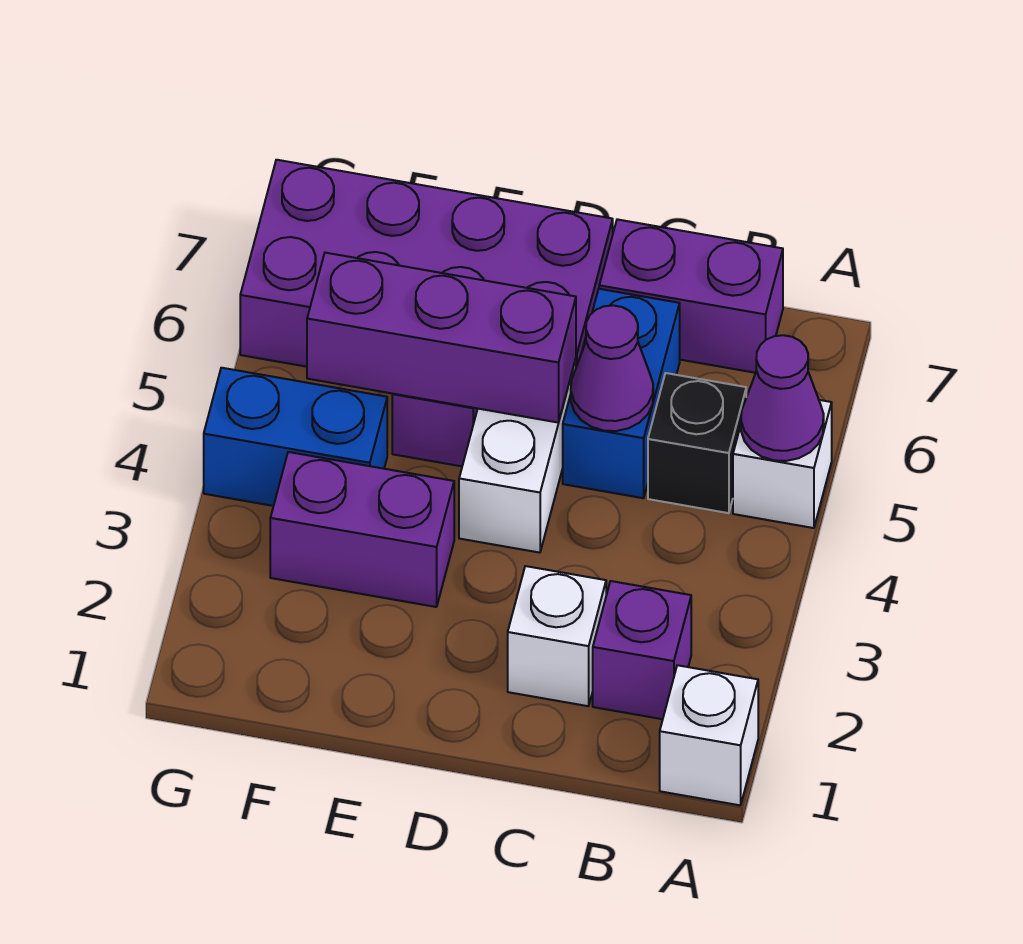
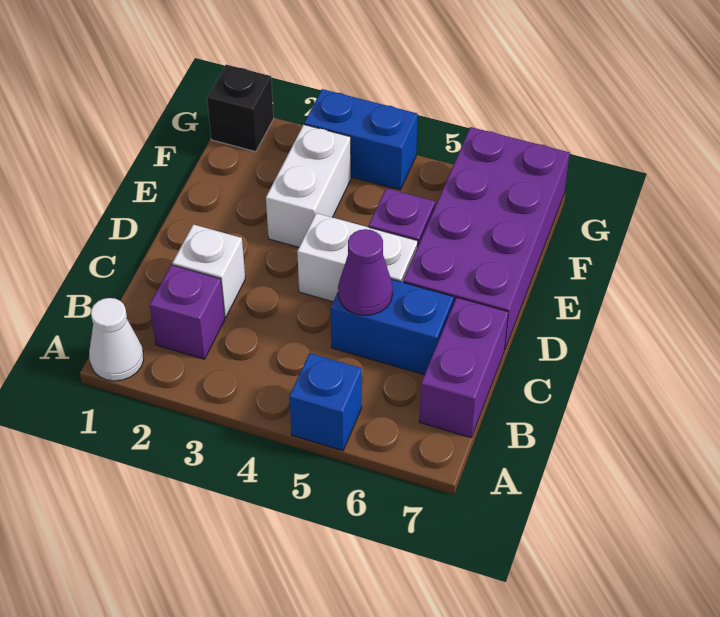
white brick A1 level 1 -> white cone A1 level 1
white brick A5 level 1 -> blue brick A5 level 1
purple cone A5 level 2 -> none
black brick B5 level 1 -> black brick G1 level 1
purple brick D5:F5 level 2 -> none
purple brick E3:F3 level 1 -> white brick E3:F3 level 1
blue brick F4:G4 level 1 -> blue brick G3:G4 level 1

